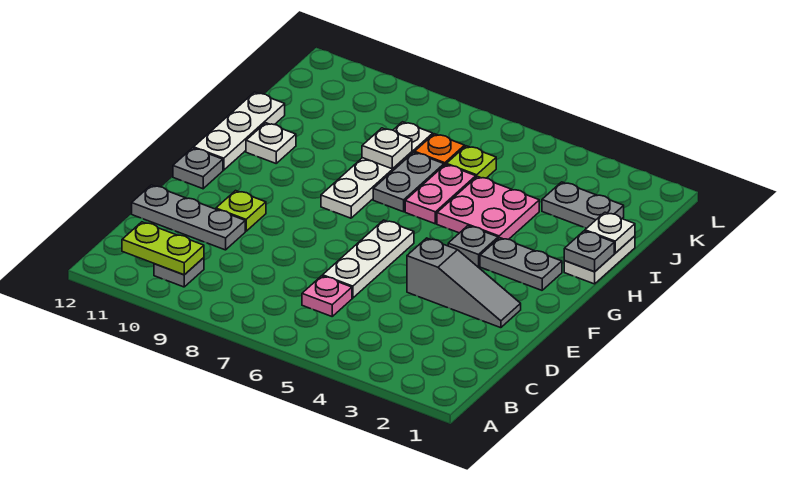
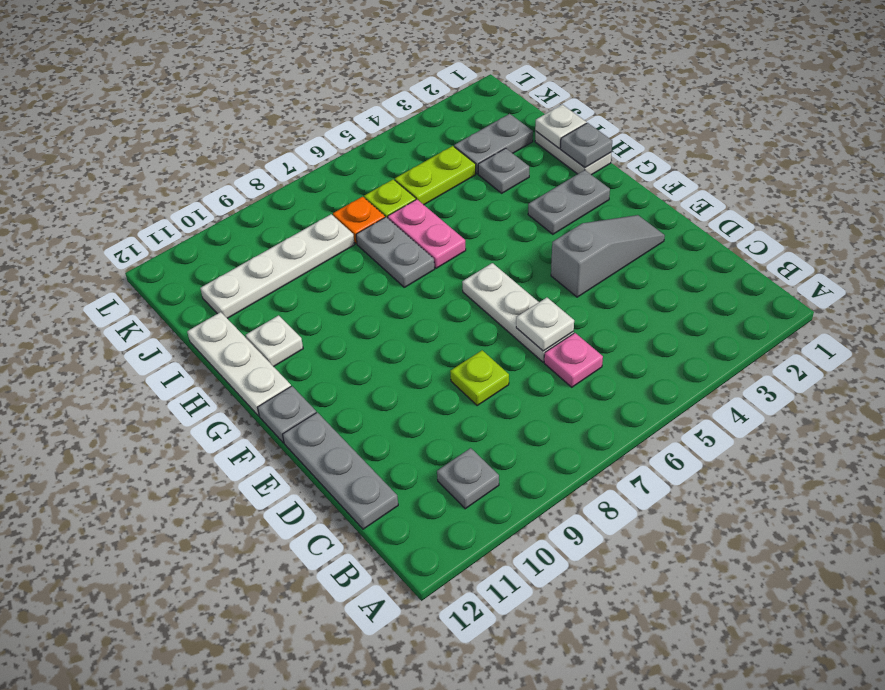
lime plate B10:B11 level 2 -> lime plate J4:J5 level 1
grey plate D10:D12 level 1 -> grey plate C12:E12 level 1
lime plate E10 level 1 -> lime plate D8 level 1
grey plate G4 level 1 -> grey plate I3 level 1
white plate G8:J8 level 1 -> white plate J8:J11 level 1
pink plate H4:I5 level 1 -> none
white plate I8 level 2 -> white plate D6 level 2

